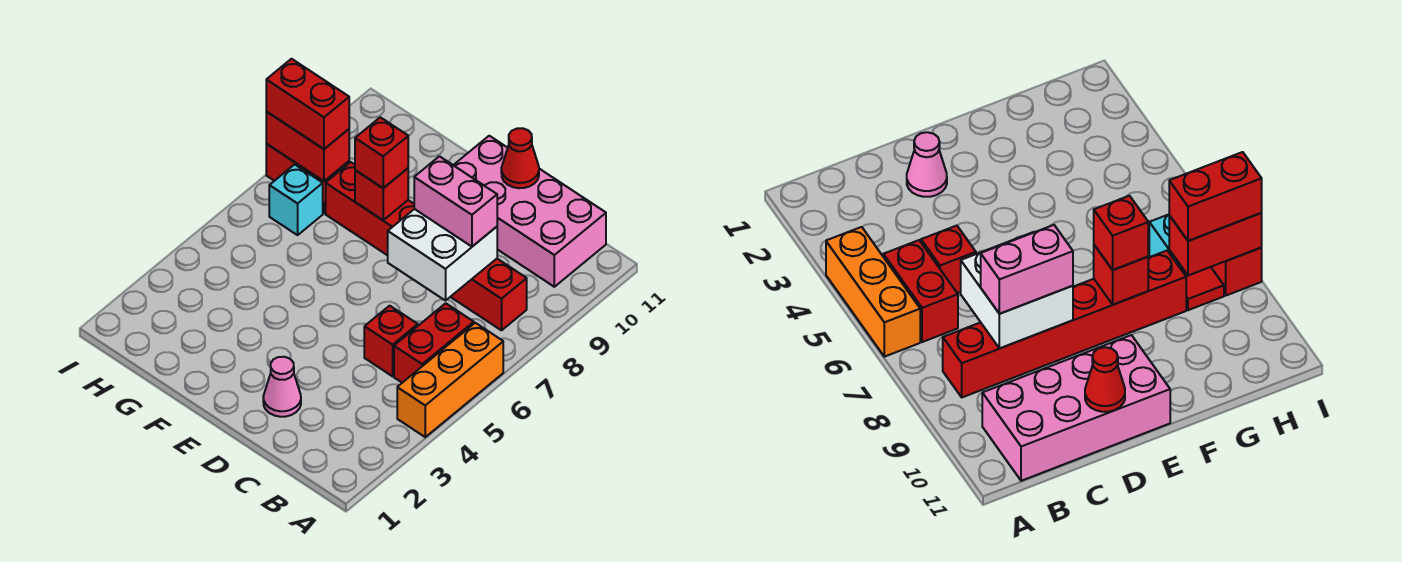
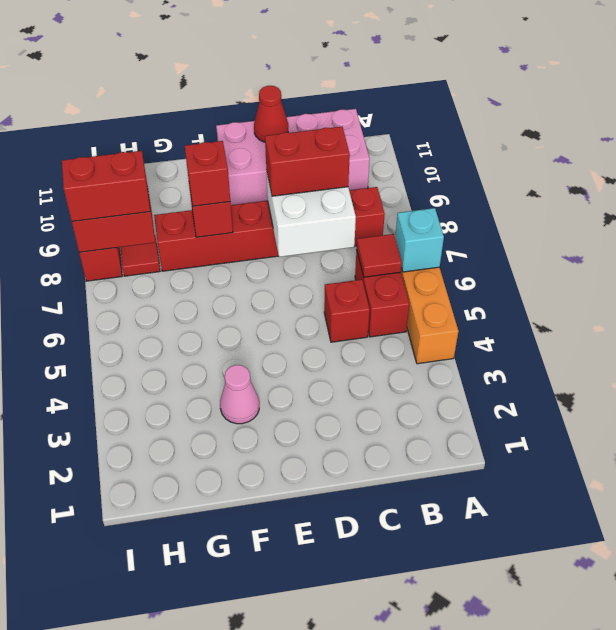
none -> red tile B6 level 2
pink brick C8:D8 level 3 -> red brick C8:D8 level 3
pink cone D2 level 1 -> pink cone F3 level 1
cyan brick H7 level 1 -> cyan brick A6 level 2

